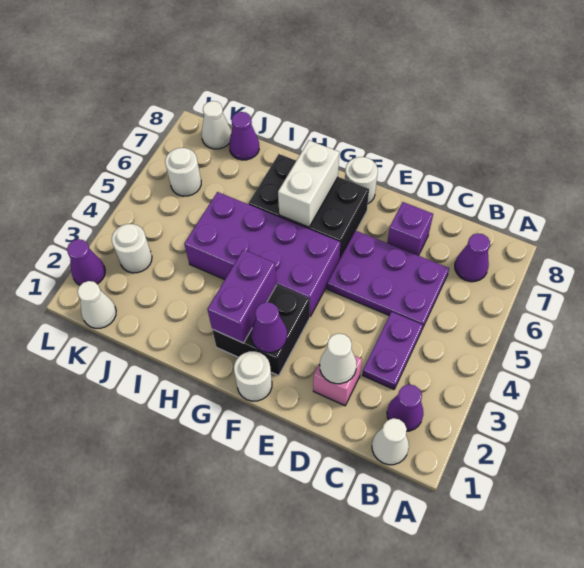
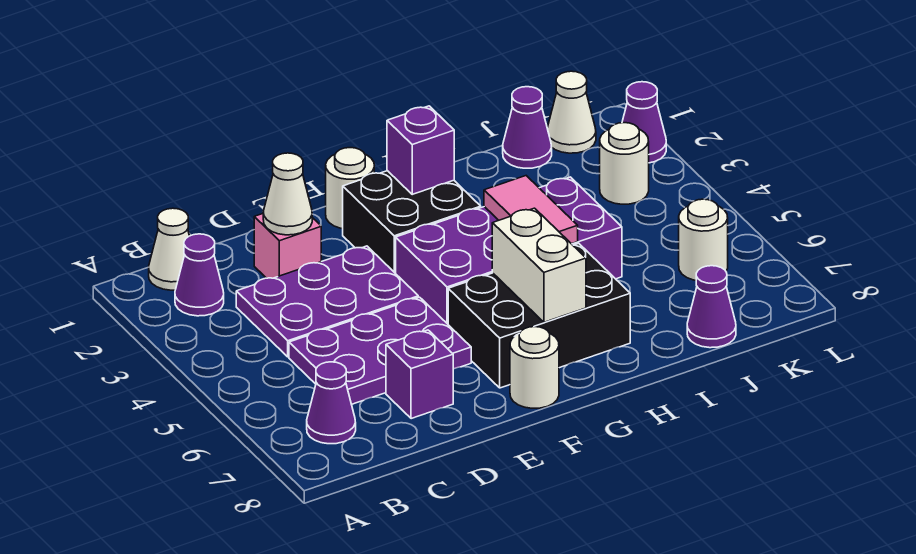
purple plate C3:C4 level 1 -> purple plate C3:E4 level 1
purple cone F2 level 2 -> purple cone J1 level 1
purple brick G2:G3 level 2 -> purple brick G2 level 2
none -> pink tile H4:H5 level 2
white cone K8 level 1 -> none

